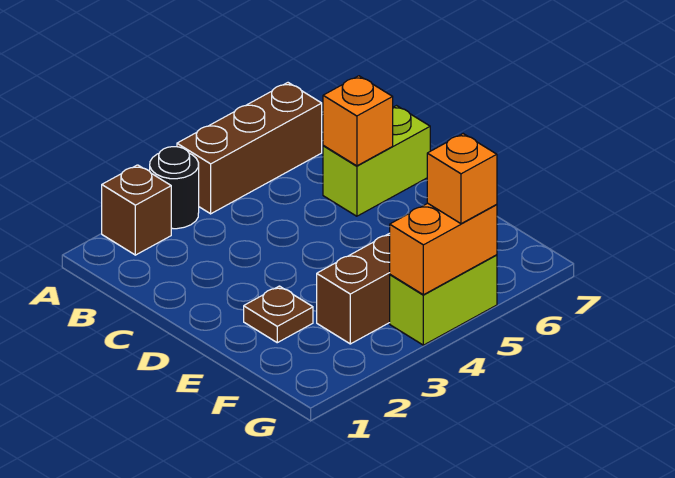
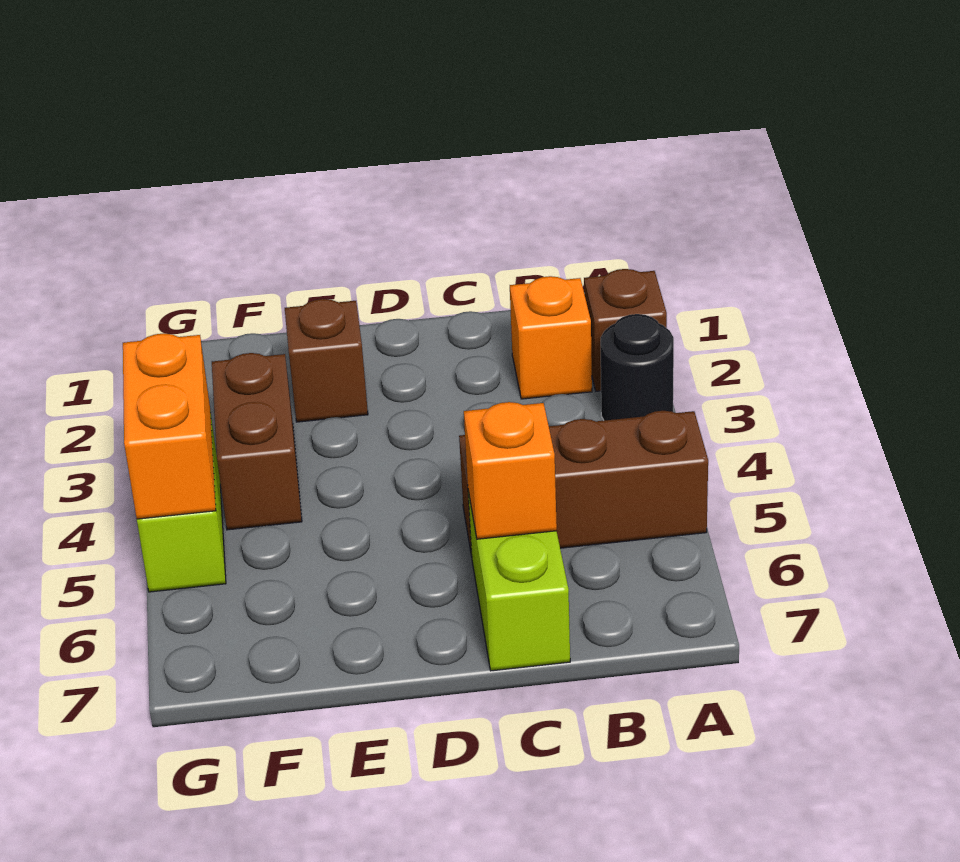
brown brick A4:A6 level 1 -> brown brick A5:C5 level 1
brown plate E2 level 1 -> brown brick E2 level 1
orange brick G5 level 3 -> orange brick B2 level 1

